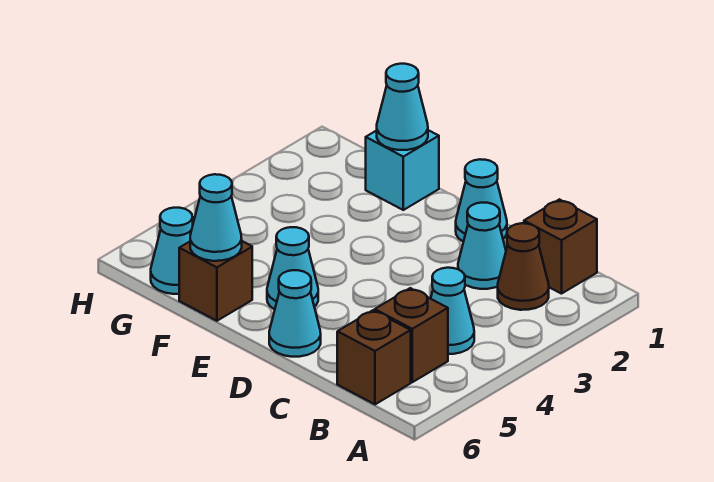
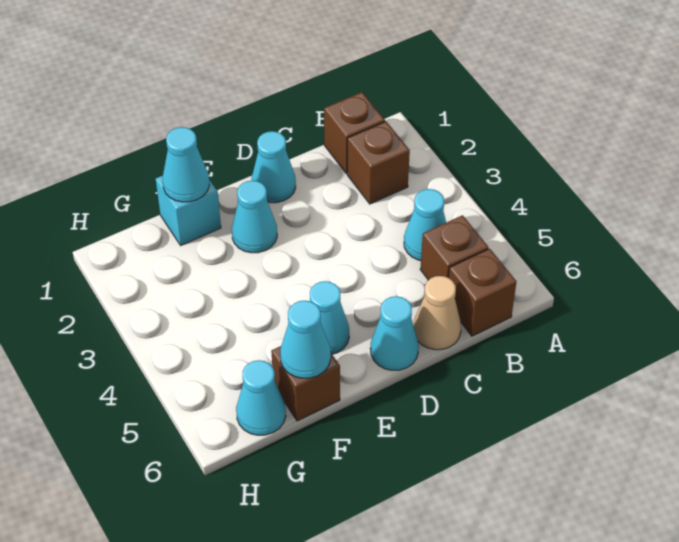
brown cone B2 level 1 -> brown brick B2 level 1
cyan cone C2 level 1 -> cyan cone E2 level 1
none -> tan cone C6 level 1

